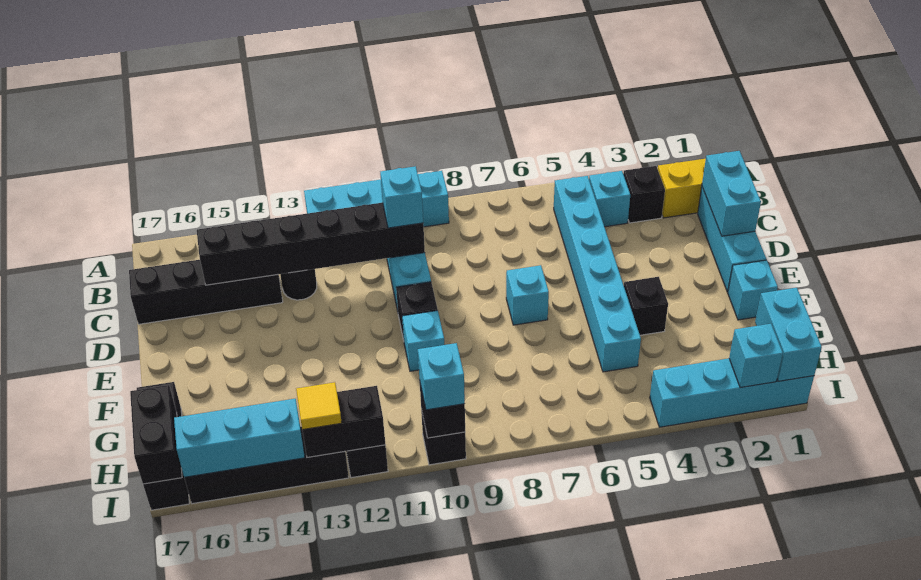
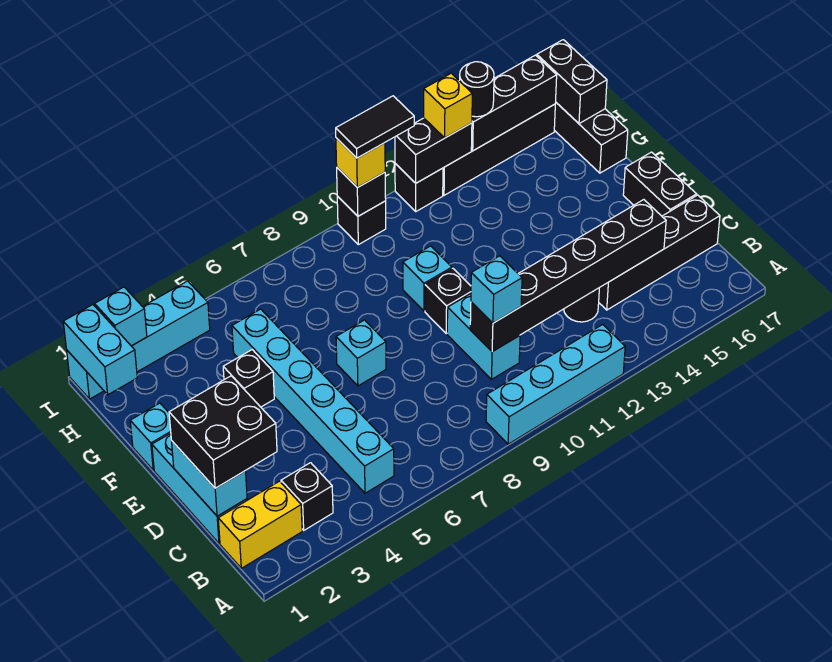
cyan brick B4 level 1 -> none
none -> black brick C1:D2 level 3
none -> black brick D17:E17 level 1
cyan brick I10 level 3 -> yellow brick I10 level 3
none -> black tile I10:I11 level 4
yellow tile I13 level 3 -> yellow brick I13 level 3
cyan brick I14:I16 level 2 -> black brick I14:I16 level 2
none -> black round brick I14 level 3

